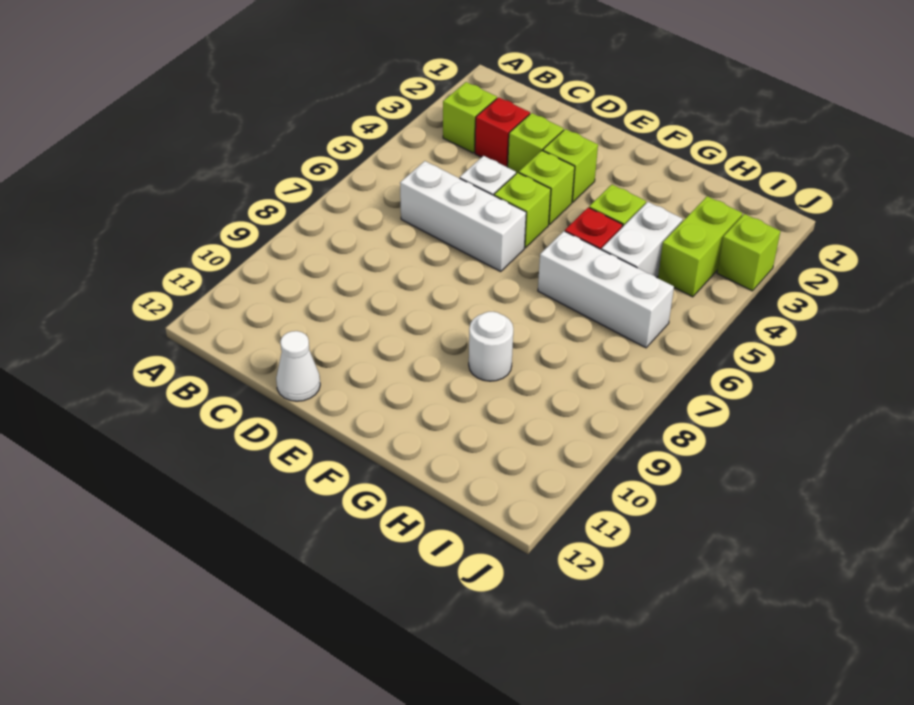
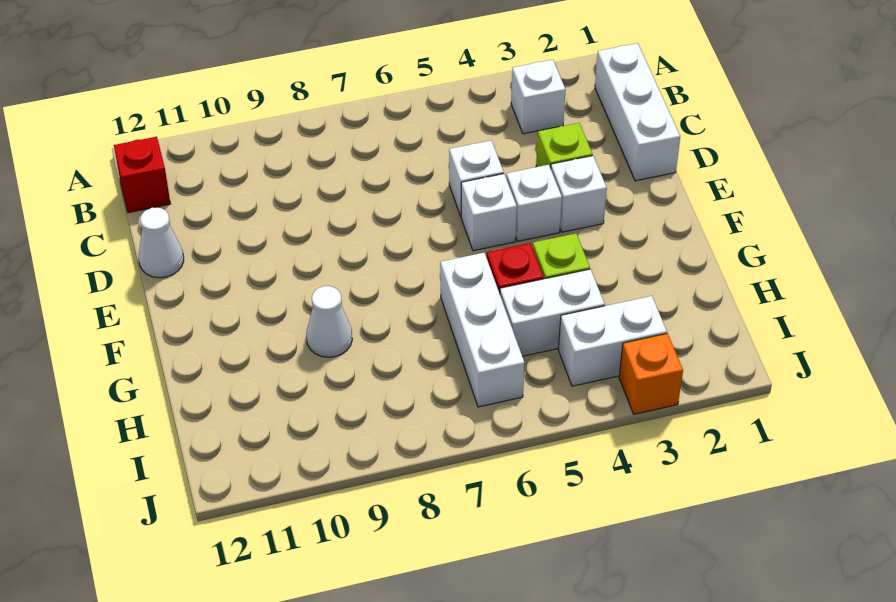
lime brick B3 level 1 -> white brick B3 level 1
red brick C3 level 1 -> red brick B12 level 1
white brick C6:E6 level 1 -> white brick B1:D1 level 1
lime brick E3 level 1 -> white brick E3 level 1
lime brick E4 level 1 -> white brick E4 level 1
lime brick E5 level 1 -> white brick E5 level 1
white round brick G9 level 1 -> white cone G9 level 1
lime brick I3:I4 level 1 -> white brick I3:I4 level 1
lime brick J3 level 1 -> orange brick J3 level 1

